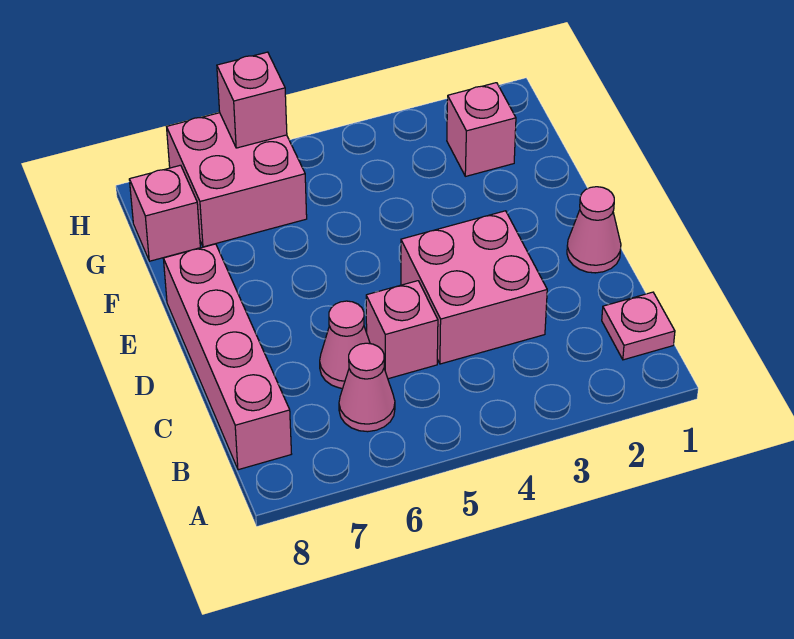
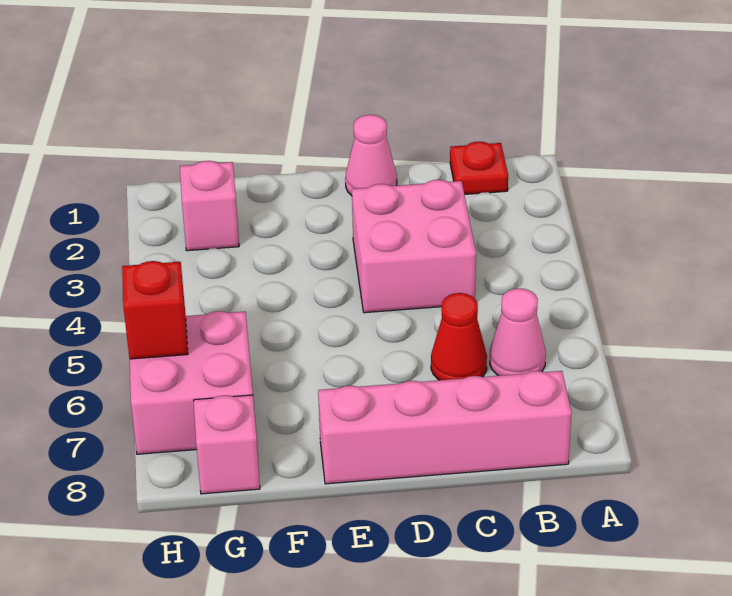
pink plate B1 level 1 -> red plate B1 level 1
pink brick C5 level 1 -> none
pink cone C6 level 1 -> red cone C6 level 1
pink brick H6 level 2 -> red brick H6 level 2

